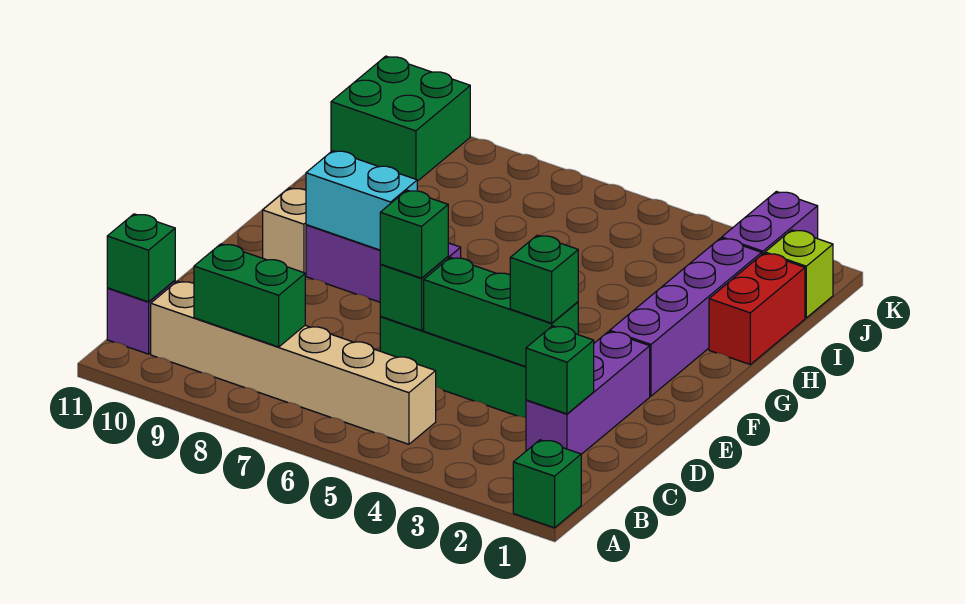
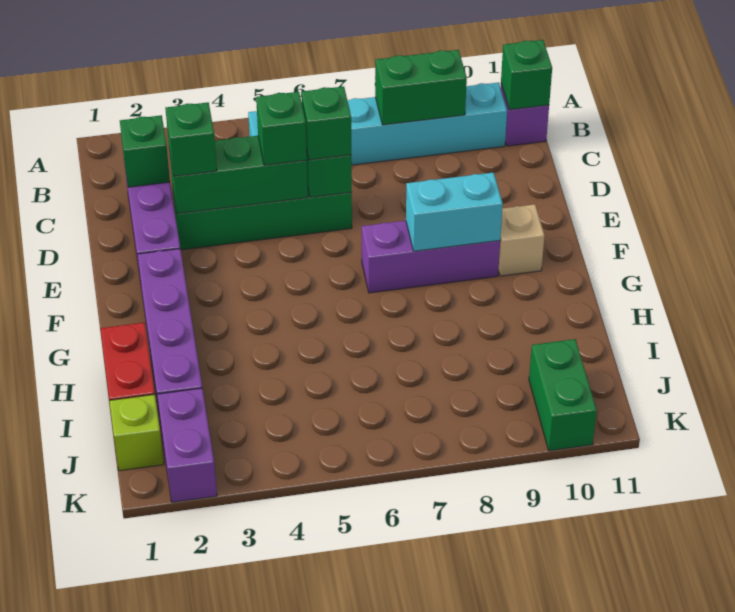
green brick A1 level 1 -> green brick D5 level 3
tan brick B5:B10 level 1 -> cyan brick B5:B10 level 1
green brick J10:K11 level 1 -> green brick J10:K10 level 1

